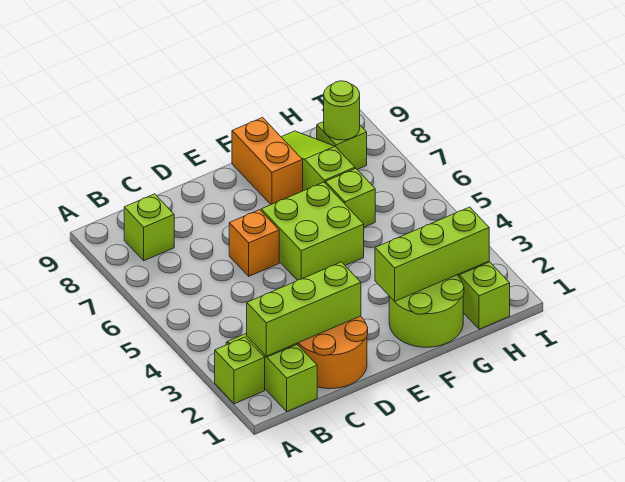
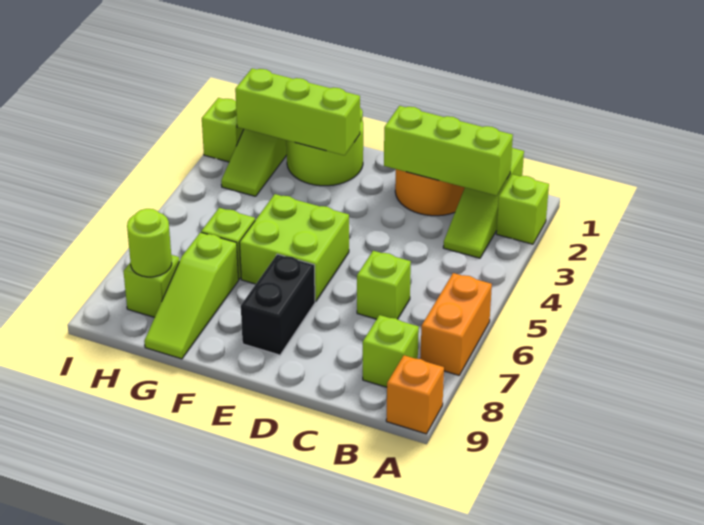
none -> lime brick C6 level 1
orange brick D6 level 1 -> orange brick A9 level 1
none -> black brick E7:E8 level 1
orange brick F8:F9 level 1 -> orange brick A6:A7 level 1
none -> lime brick I2 level 1

